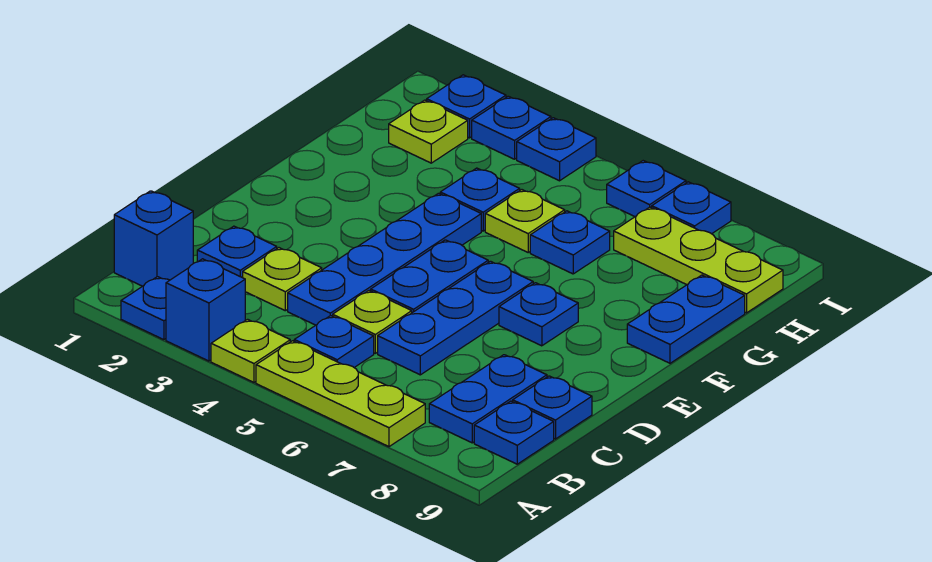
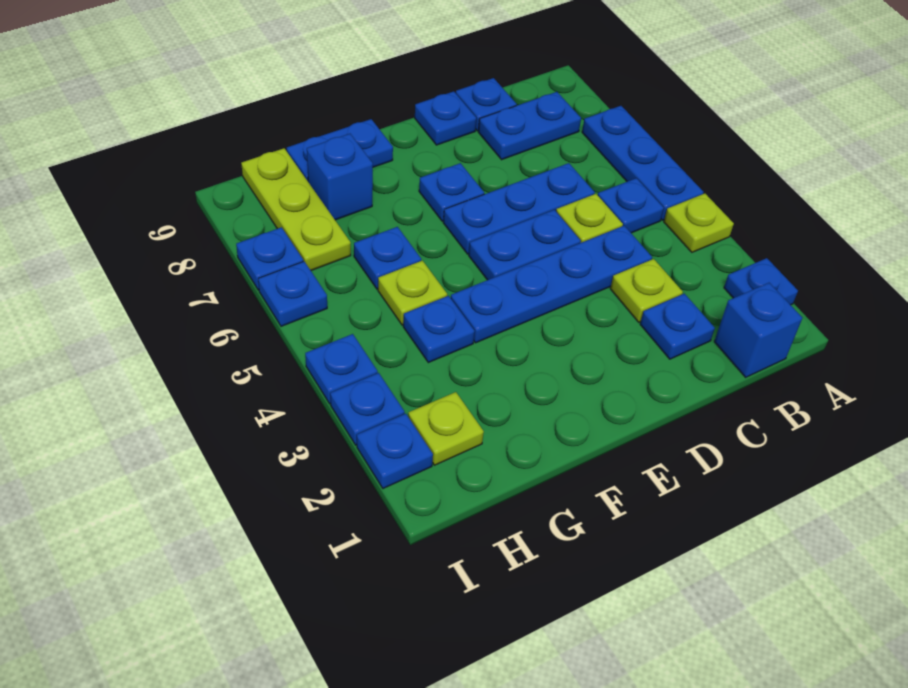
blue brick A3 level 1 -> blue brick G8 level 1
lime plate A5:A7 level 1 -> blue plate A5:A7 level 1
blue plate B9 level 1 -> blue plate D9 level 1

